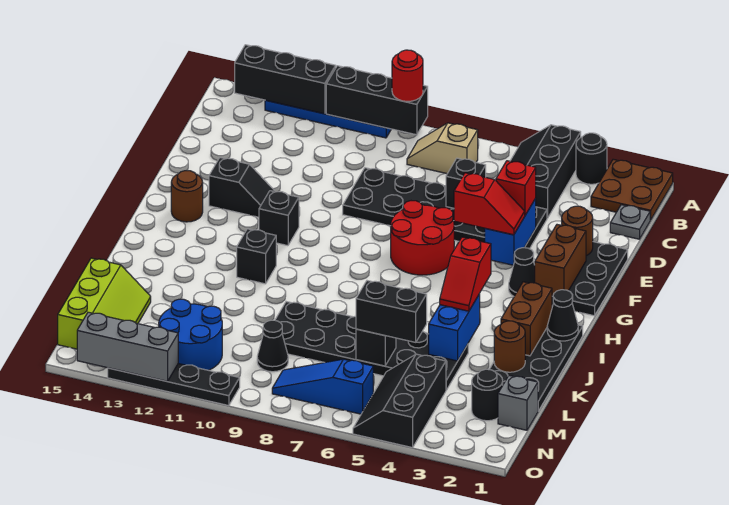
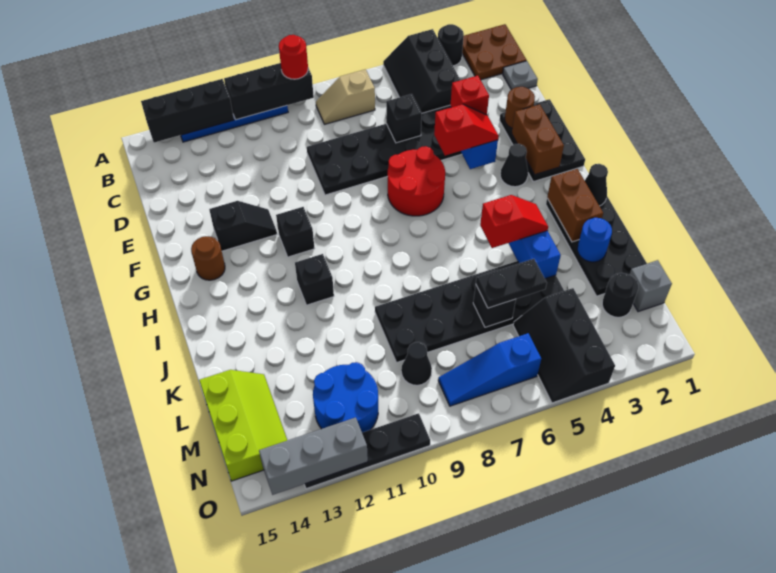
red slope I4:J4 level 3 top I -> red slope J4:J5 level 3 top 5
brown round brick K2 level 2 -> blue round brick K2 level 2
black brick L5:L6 level 3 -> black plate L5:L6 level 3

